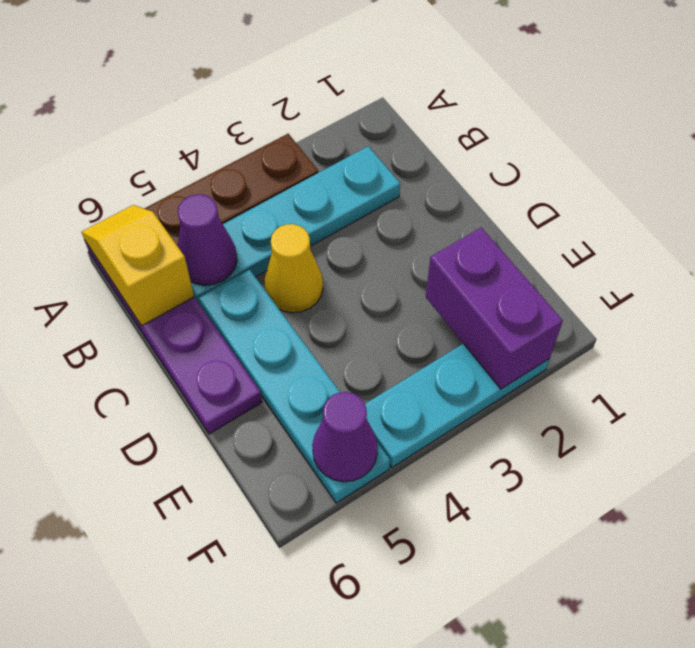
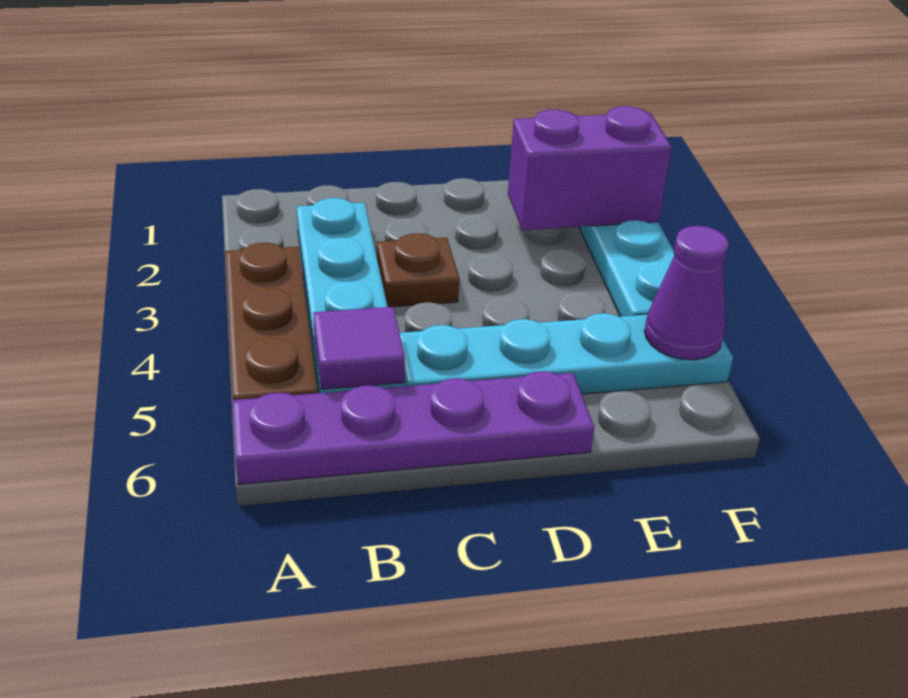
yellow slope A6:B6 level 2 top B -> none
purple cone B5 level 2 -> purple tile B5 level 2
none -> brown plate C3 level 1
yellow cone C4 level 1 -> none

